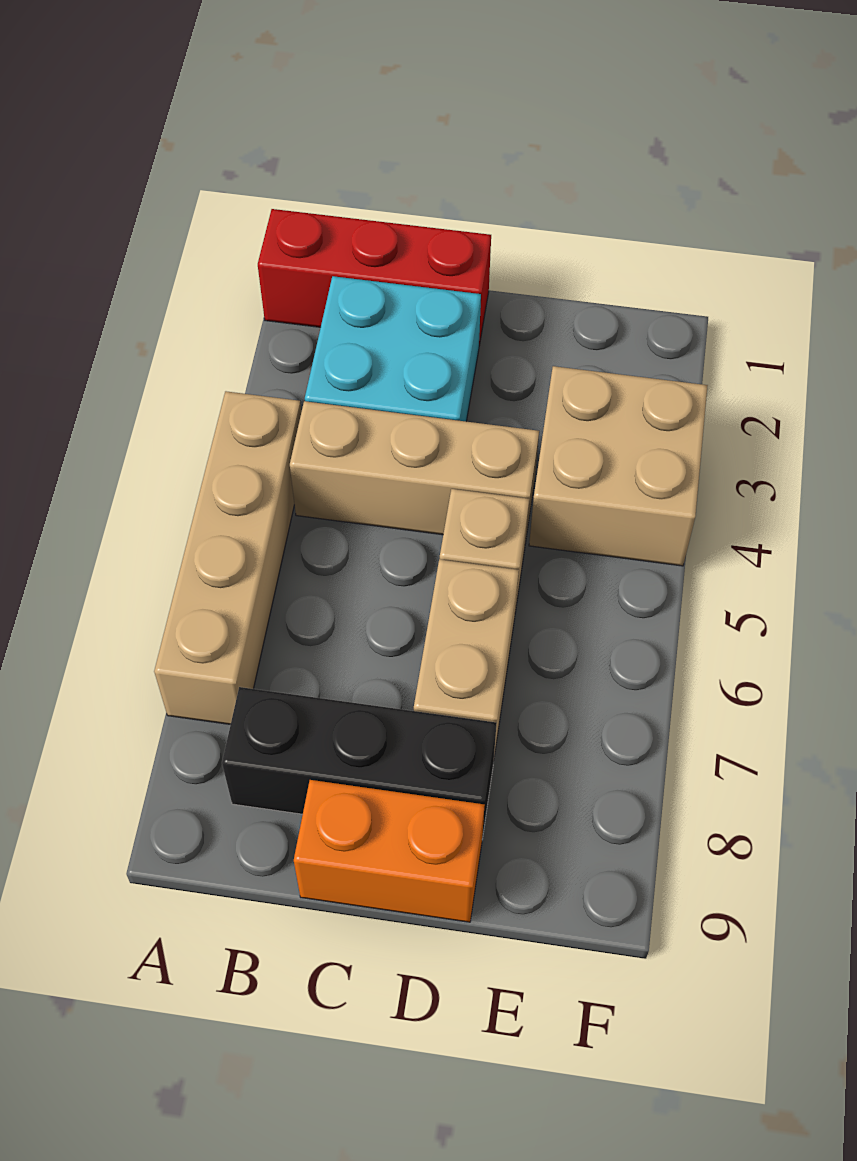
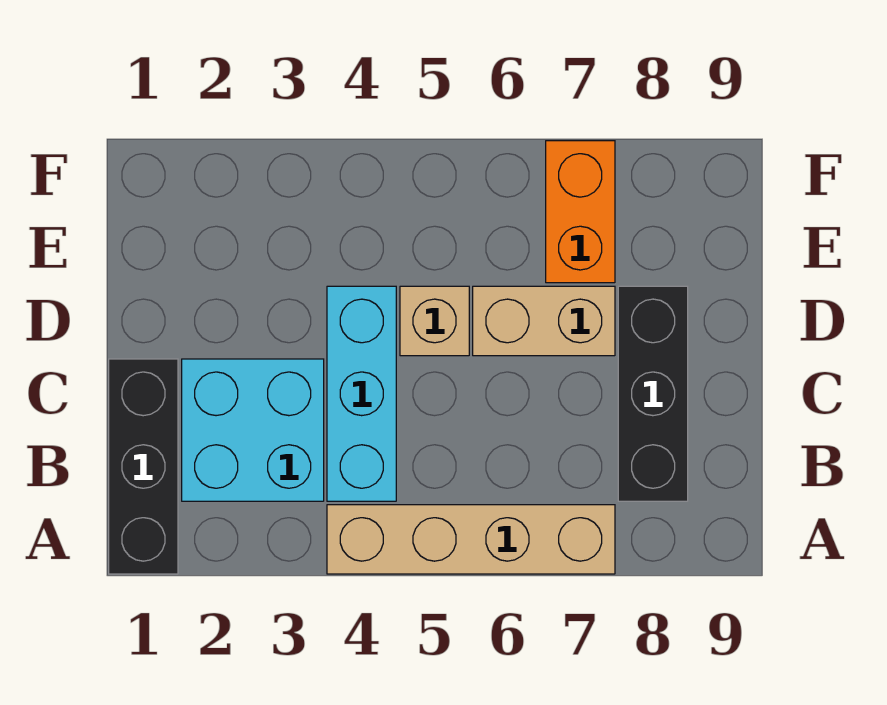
red brick A1:C1 level 1 -> black brick A1:C1 level 1
tan brick B4:D4 level 1 -> cyan brick B4:D4 level 1
orange brick C9:D9 level 1 -> orange brick E7:F7 level 1
tan brick E3:F4 level 1 -> none

